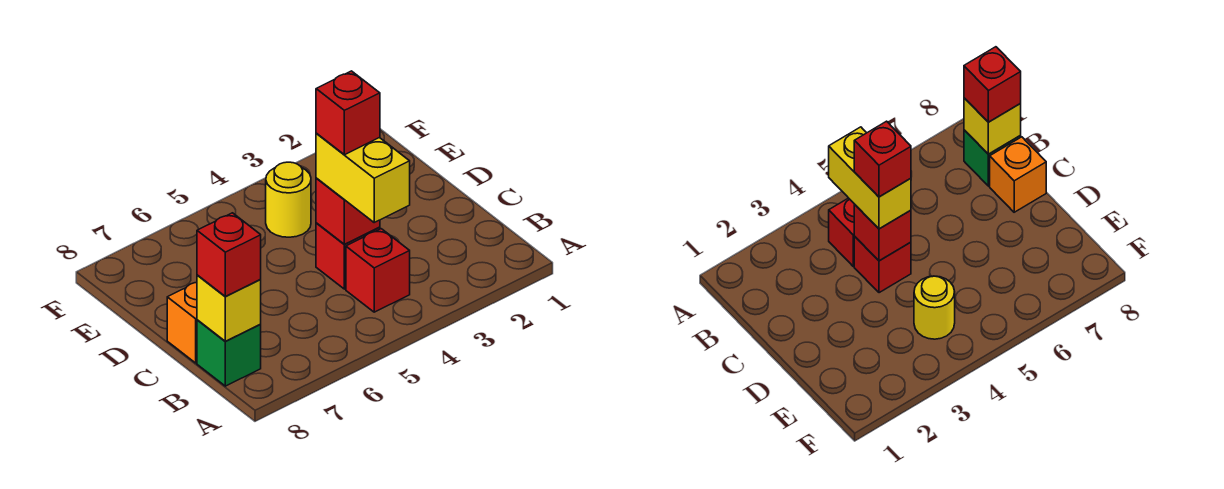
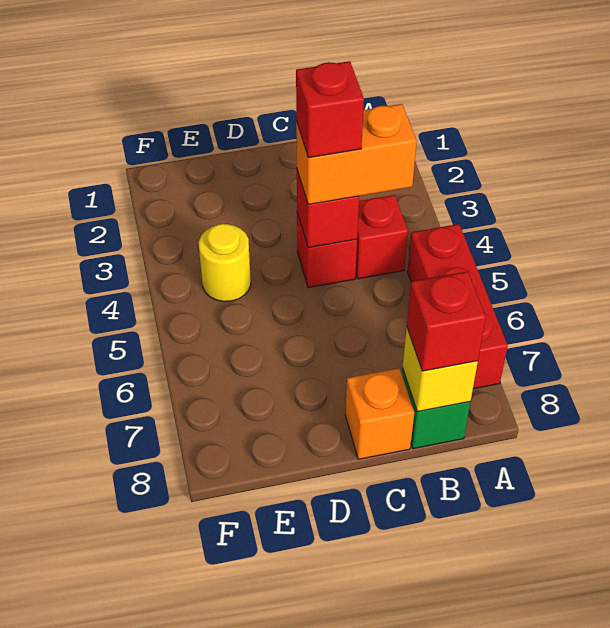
none -> red brick A5:A7 level 1
yellow brick B4:C4 level 3 -> orange brick B4:C4 level 3

